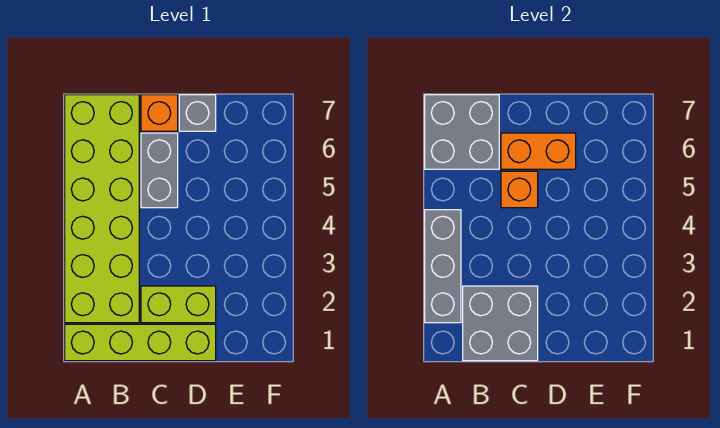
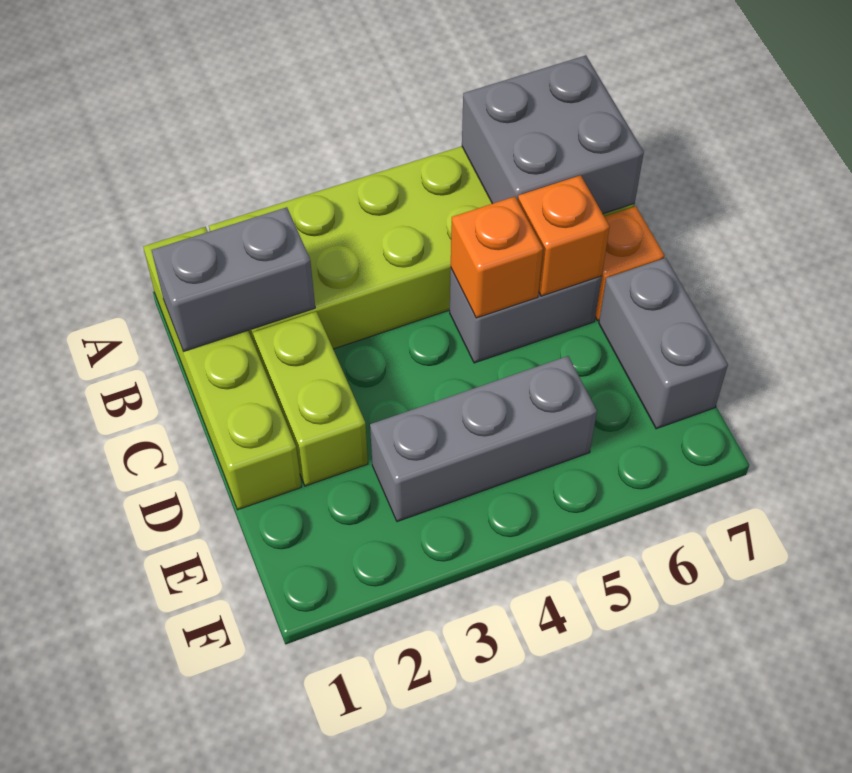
grey brick A2:A4 level 2 -> grey brick E3:E5 level 1
grey brick B1:C2 level 2 -> grey brick B1:B2 level 2
orange brick C6:D6 level 2 -> orange brick C6 level 2
grey brick D7 level 1 -> grey brick D7:E7 level 1

